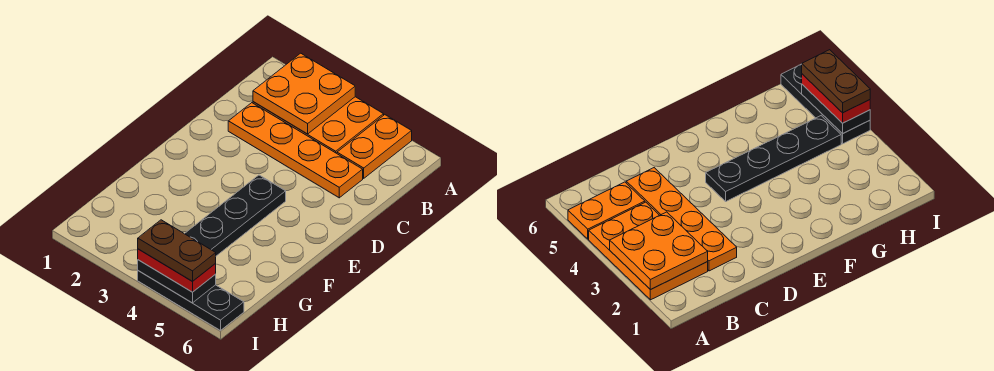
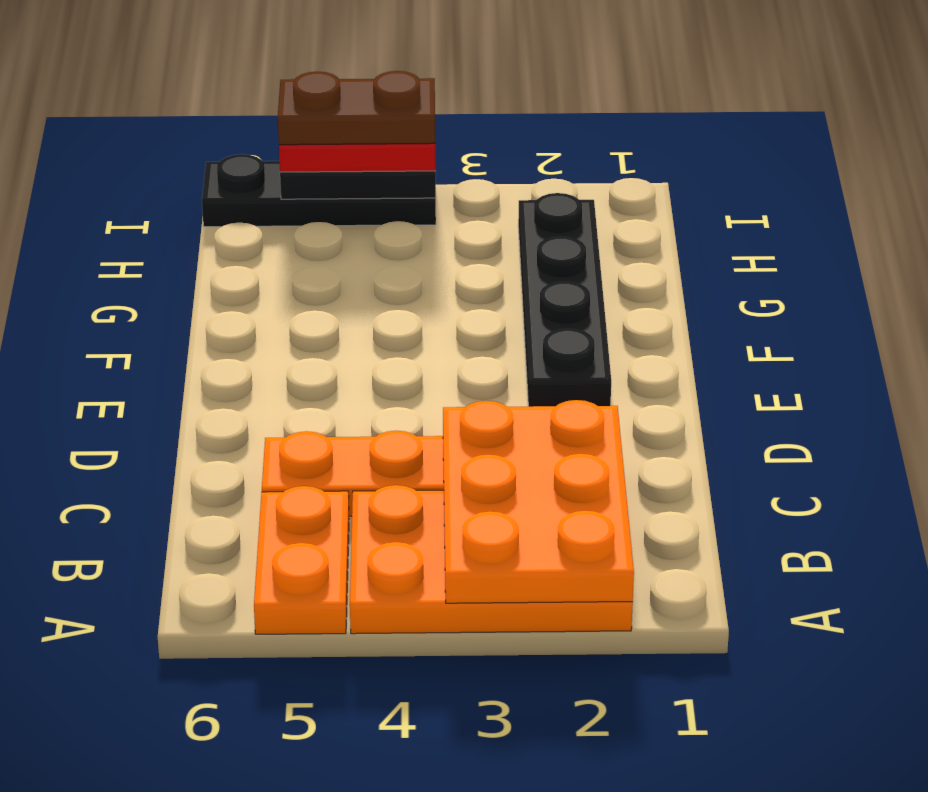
orange plate A2:B3 level 2 -> orange plate A2:C3 level 2
black plate E4:H4 level 1 -> black plate E2:H2 level 1

